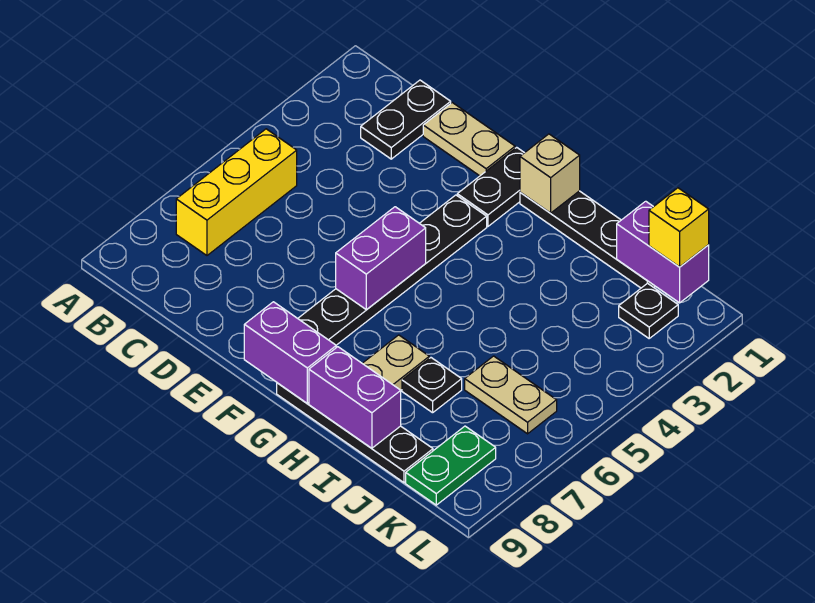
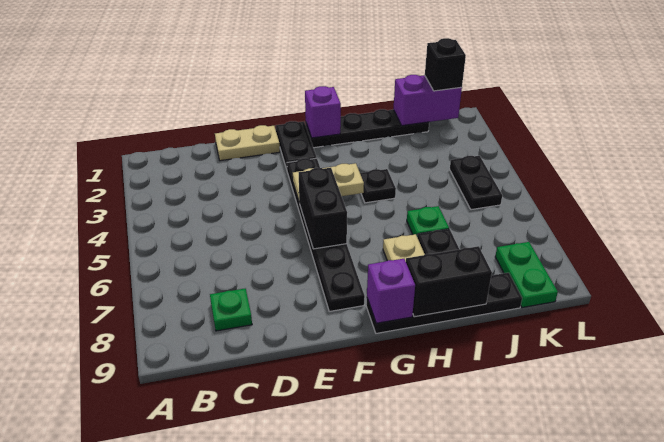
yellow brick B5:B7 level 1 -> none
black plate C1:C2 level 1 -> black plate K4:K5 level 1
none -> green plate C8 level 1
purple brick F5:F6 level 2 -> black brick F5:F6 level 2
purple brick F9:G9 level 2 -> purple brick G9 level 2
tan brick G1 level 2 -> purple brick G1 level 2
purple brick H9:I9 level 2 -> black brick H9:I9 level 2
none -> green plate I6 level 1
tan plate J6:K6 level 1 -> tan plate F4:G4 level 2
yellow brick K1 level 3 -> black brick K1 level 3
black plate K2 level 1 -> black plate H4 level 1

